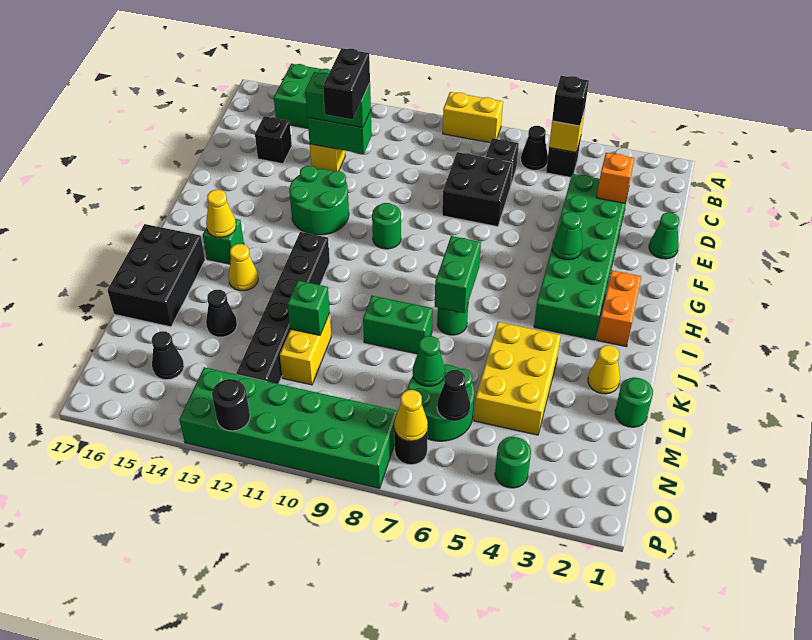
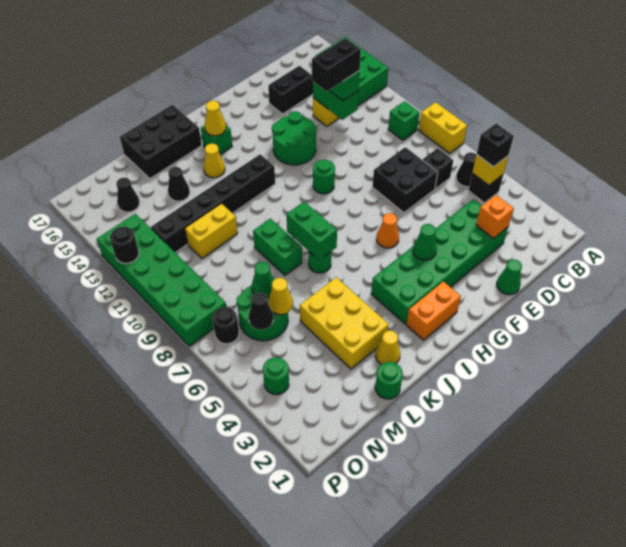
black brick D15 level 1 -> black brick D15:E15 level 1
none -> orange cone G6 level 1
green brick I7:J7 level 2 -> green brick J7:J8 level 2
yellow brick K4:M5 level 1 -> yellow brick K3:L5 level 1
green brick L11 level 2 -> green brick B10 level 1
yellow cone O7 level 2 -> yellow cone M6 level 2

